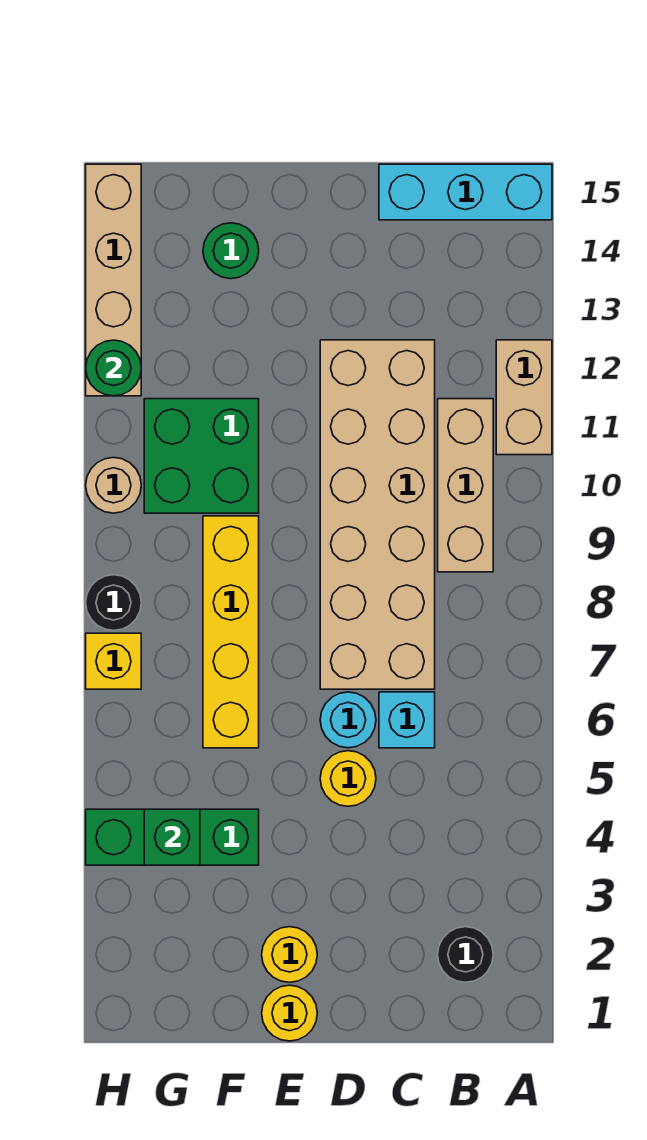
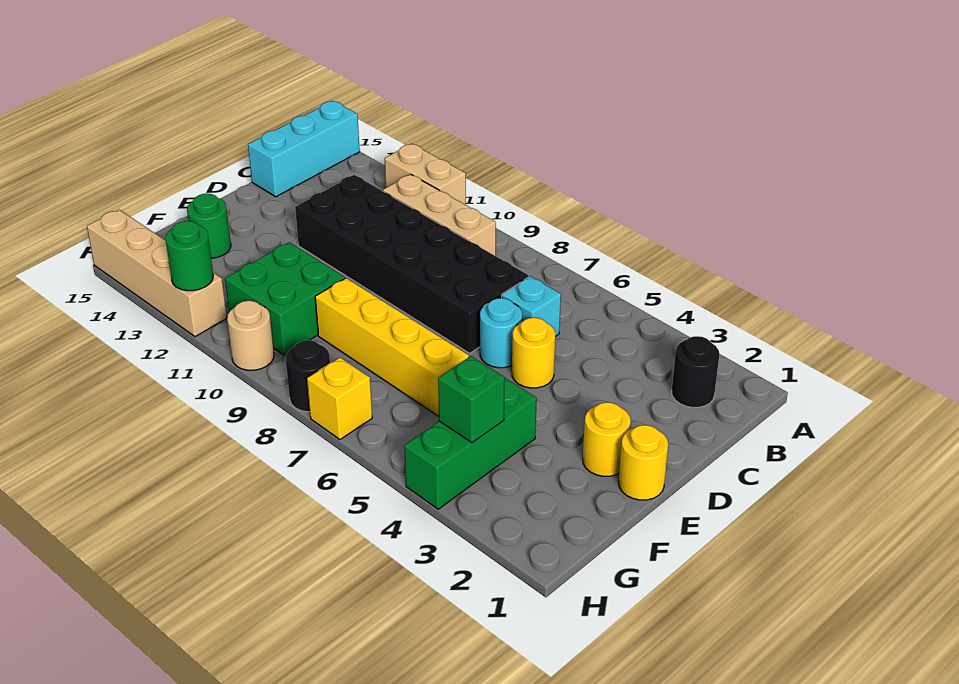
tan brick C7:D12 level 1 -> black brick C7:D12 level 1

